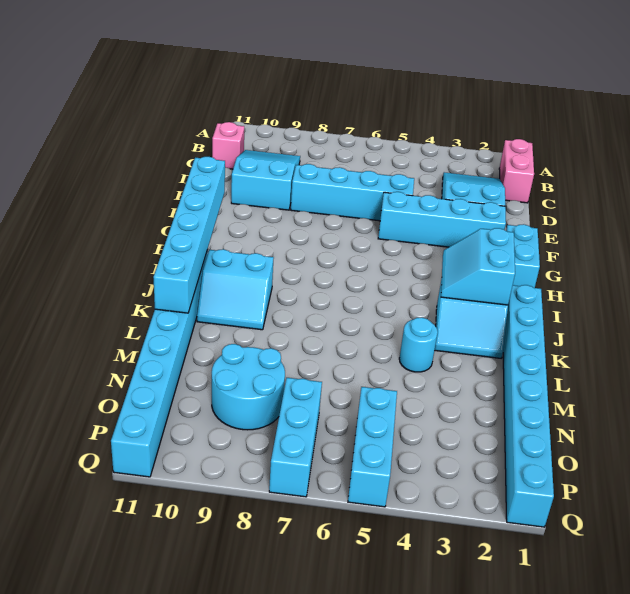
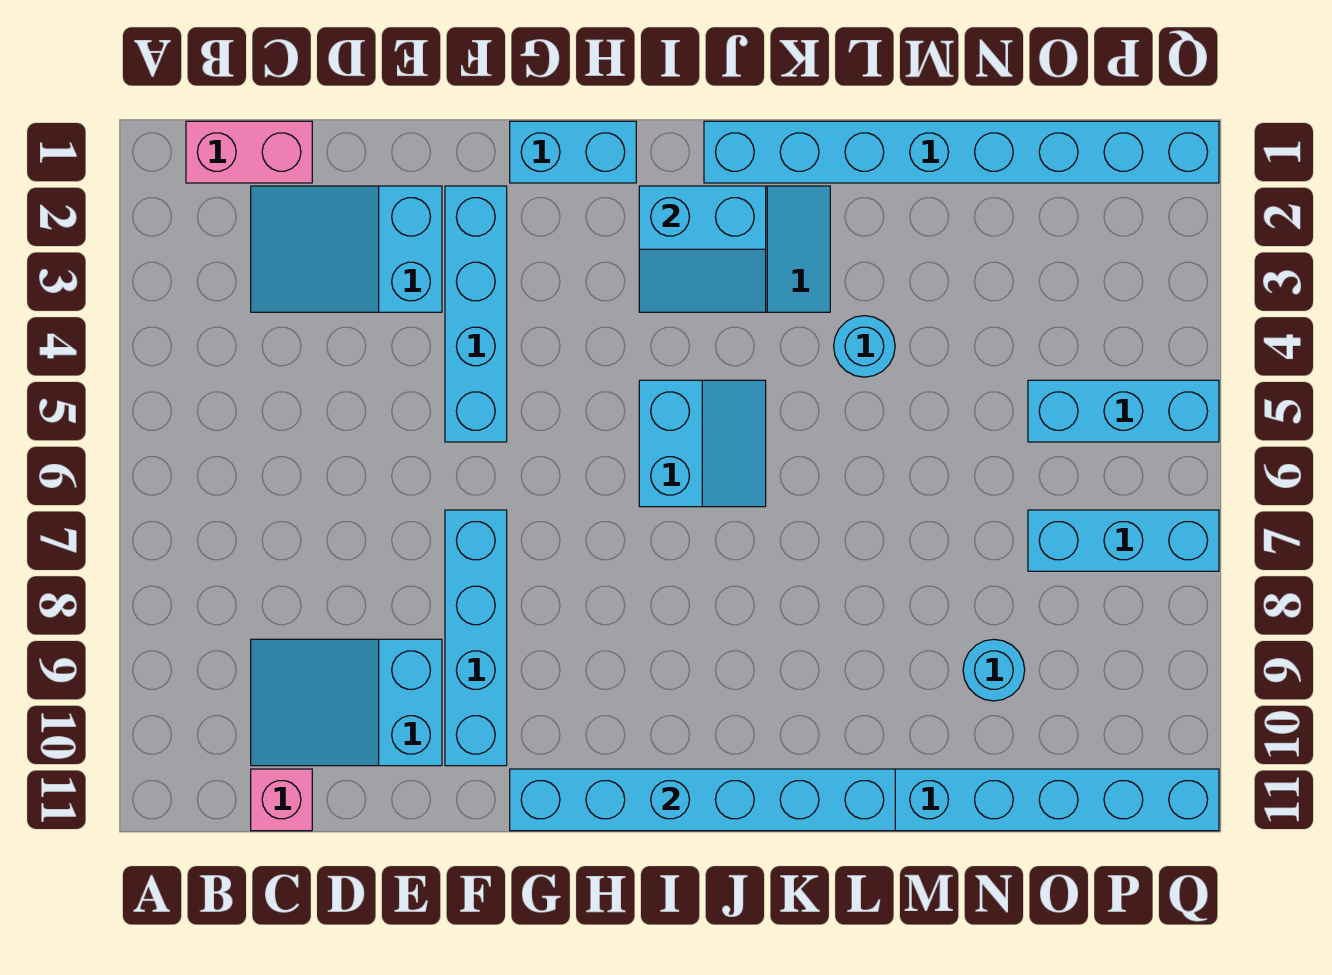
cyan brick E5:E8 level 1 -> cyan brick F7:F10 level 1
cyan slope J9:K10 level 1 top J -> cyan slope I5:J6 level 1 top I
cyan round brick N8:O9 level 1 -> cyan round brick N9 level 1

